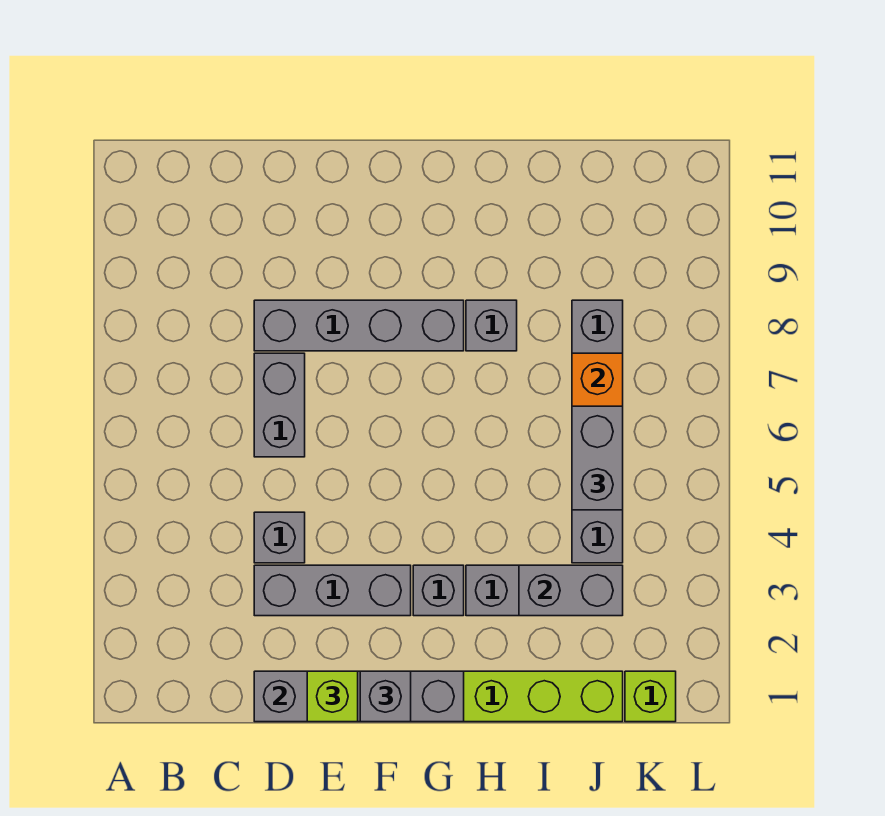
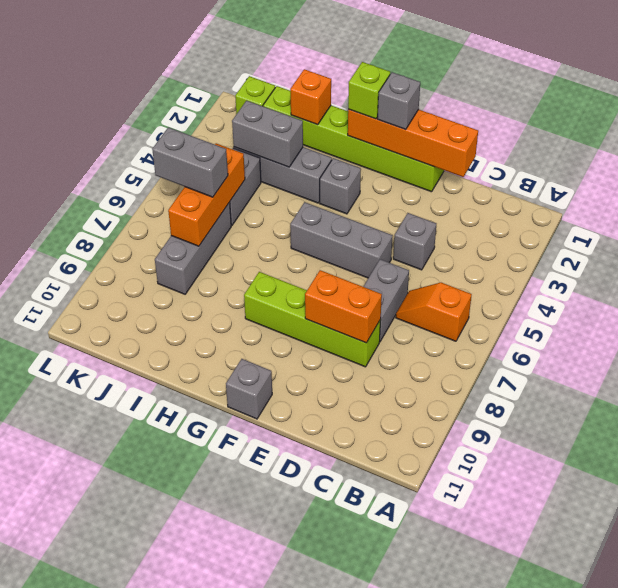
none -> orange slope B6:C6 level 1 top B
grey brick D1:G1 level 2 -> orange brick D1:G1 level 2
grey brick D3:F3 level 1 -> grey brick E5:G5 level 1
grey brick D8:G8 level 1 -> lime brick D8:G8 level 1
none -> orange brick D8:E8 level 2
lime brick E1 level 3 -> lime brick G1 level 3
grey brick H8 level 1 -> grey brick F11 level 1
none -> orange brick I1 level 2
grey brick J5:J6 level 3 -> grey brick J6:K6 level 3

